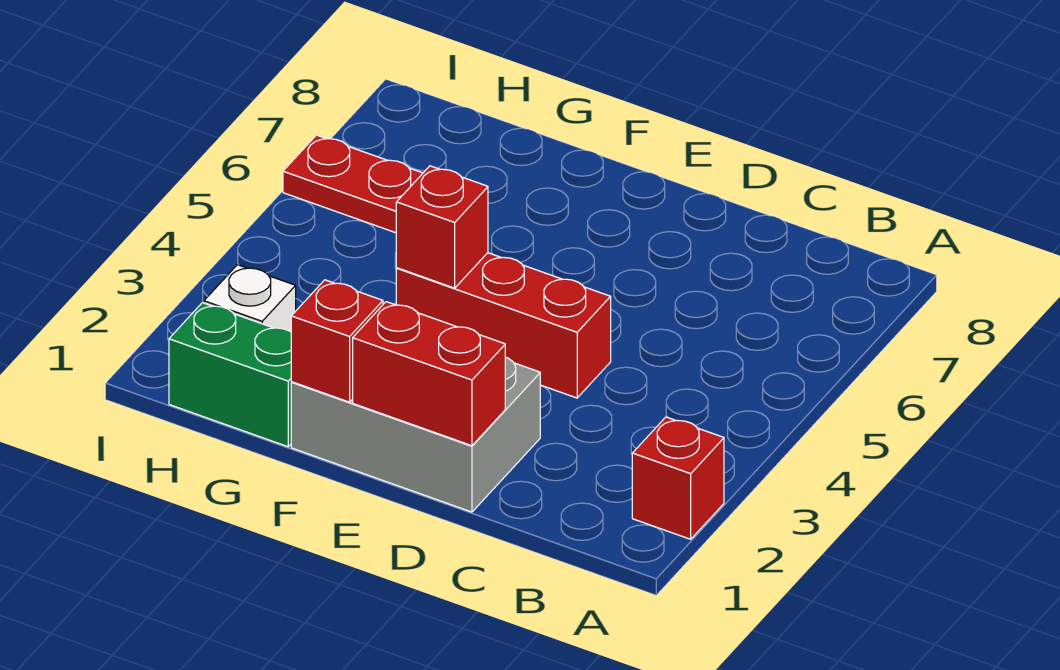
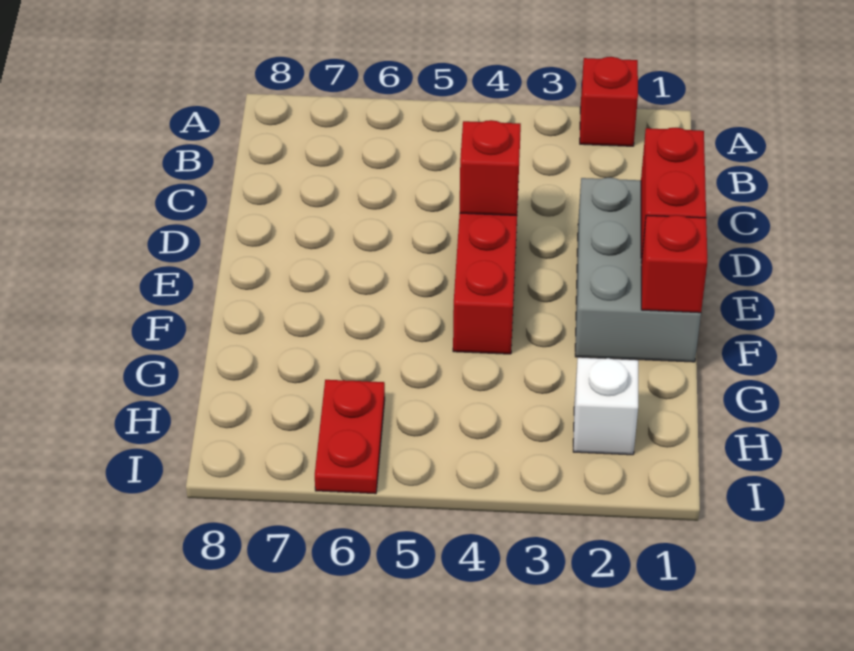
red brick F4 level 2 -> red brick D4 level 2
green brick G1:H1 level 1 -> none

